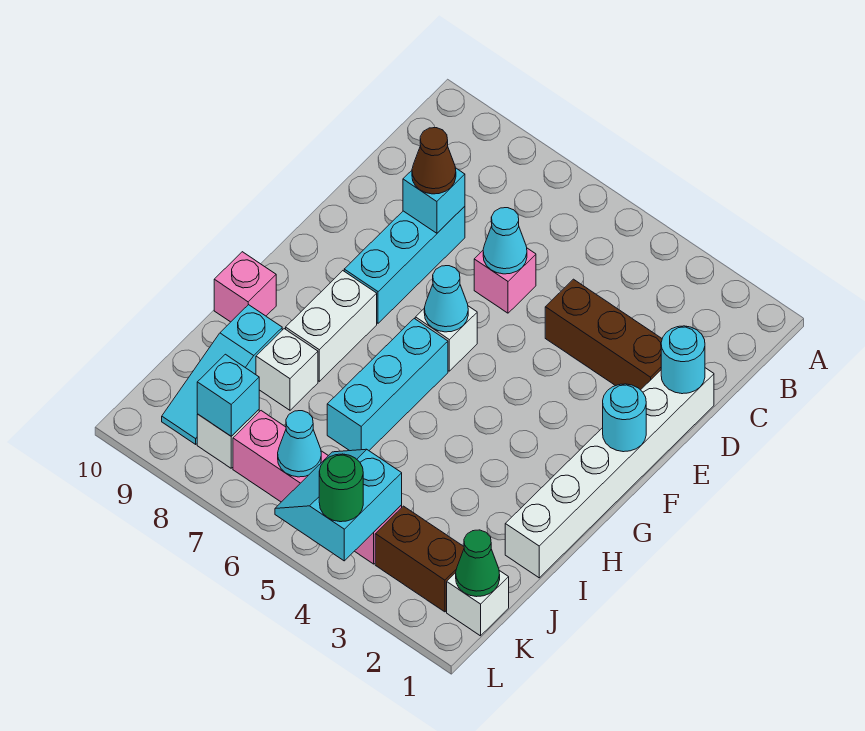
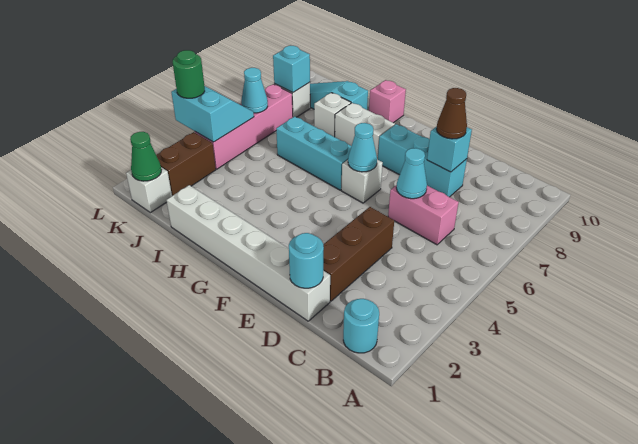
pink brick D6 level 1 -> pink brick C6:D6 level 1
cyan round brick F1 level 2 -> cyan round brick B1 level 1

